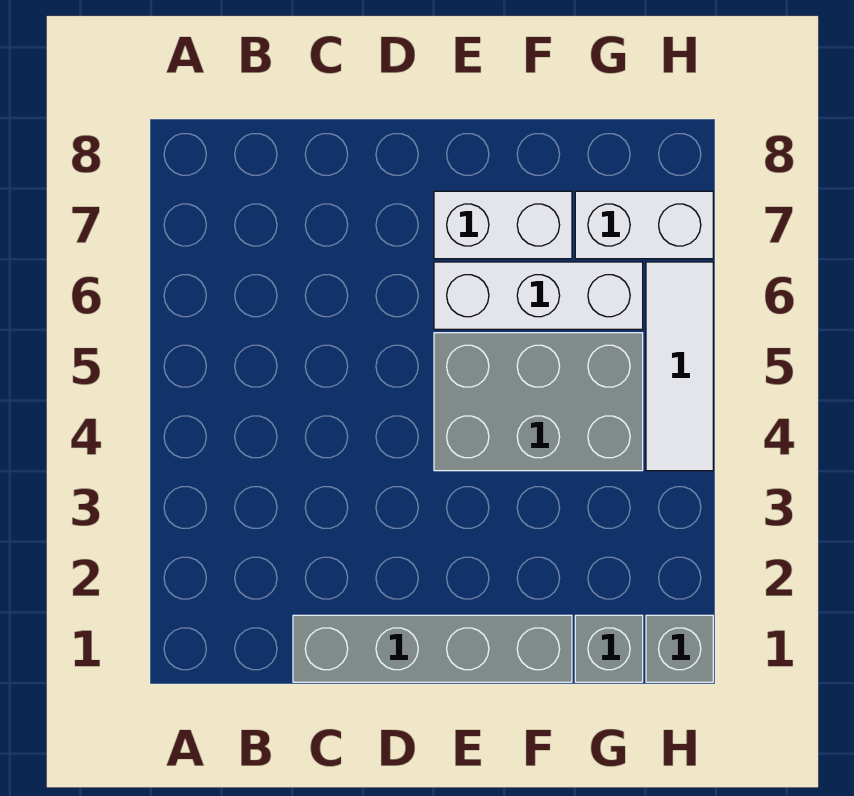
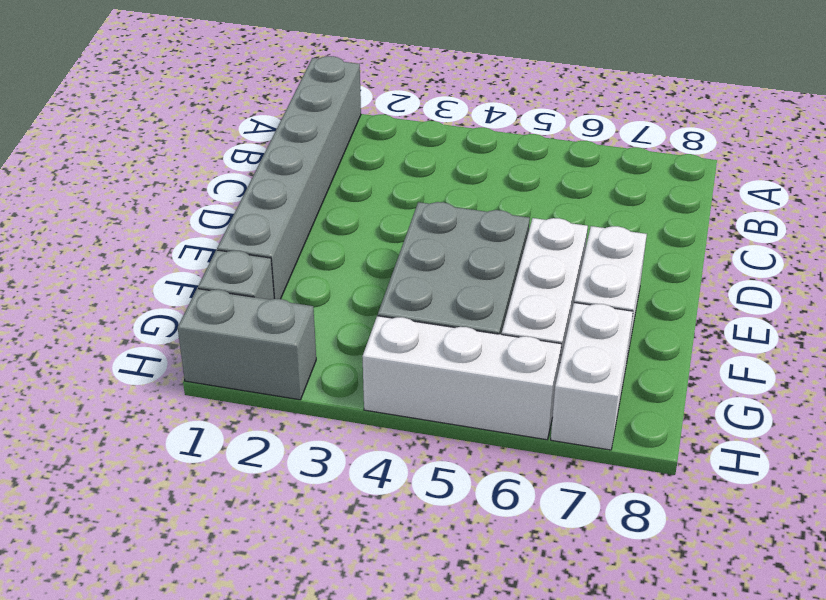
grey brick C1:F1 level 1 -> grey brick A1:F1 level 1
grey brick H1 level 1 -> grey brick H1:H2 level 1
white tile H4:H6 level 1 -> white brick H4:H6 level 1

